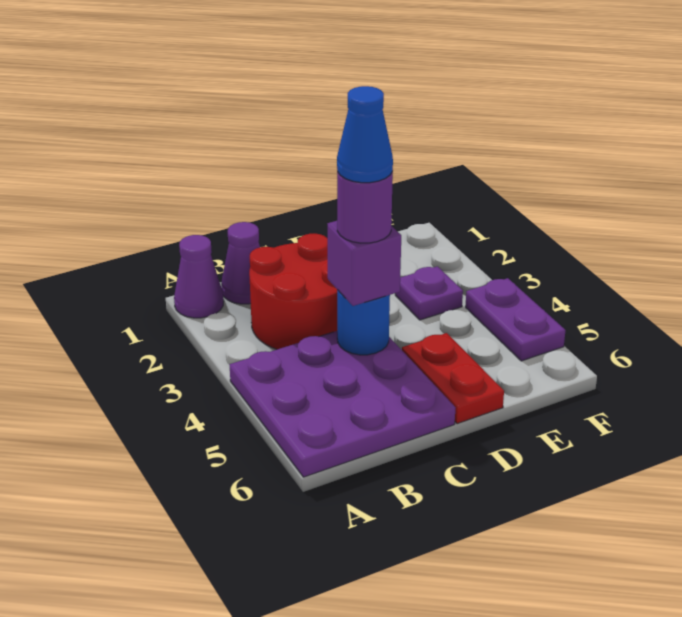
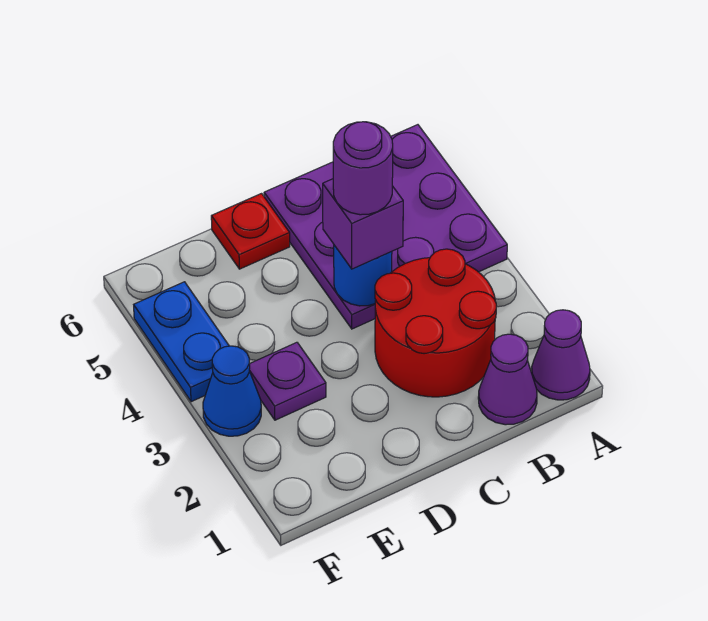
blue cone C4 level 5 -> blue cone F3 level 1
red plate D5:D6 level 1 -> red plate D6 level 1
purple plate F4:F5 level 1 -> blue plate F4:F5 level 1

